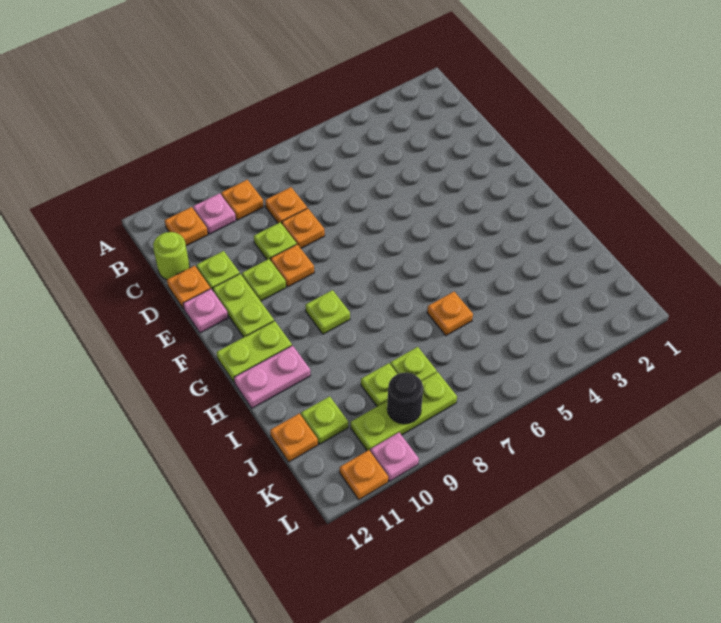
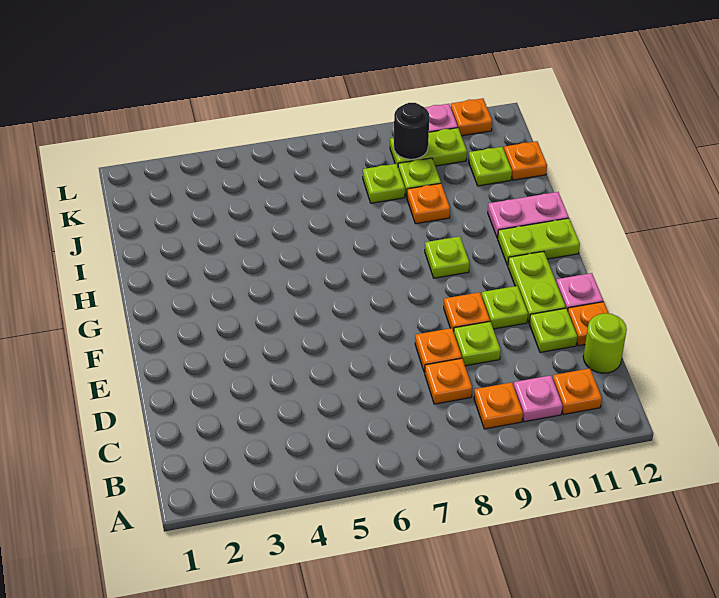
orange plate I6 level 1 -> orange plate I9 level 1
lime plate K8:K10 level 1 -> lime plate K9:K10 level 1

